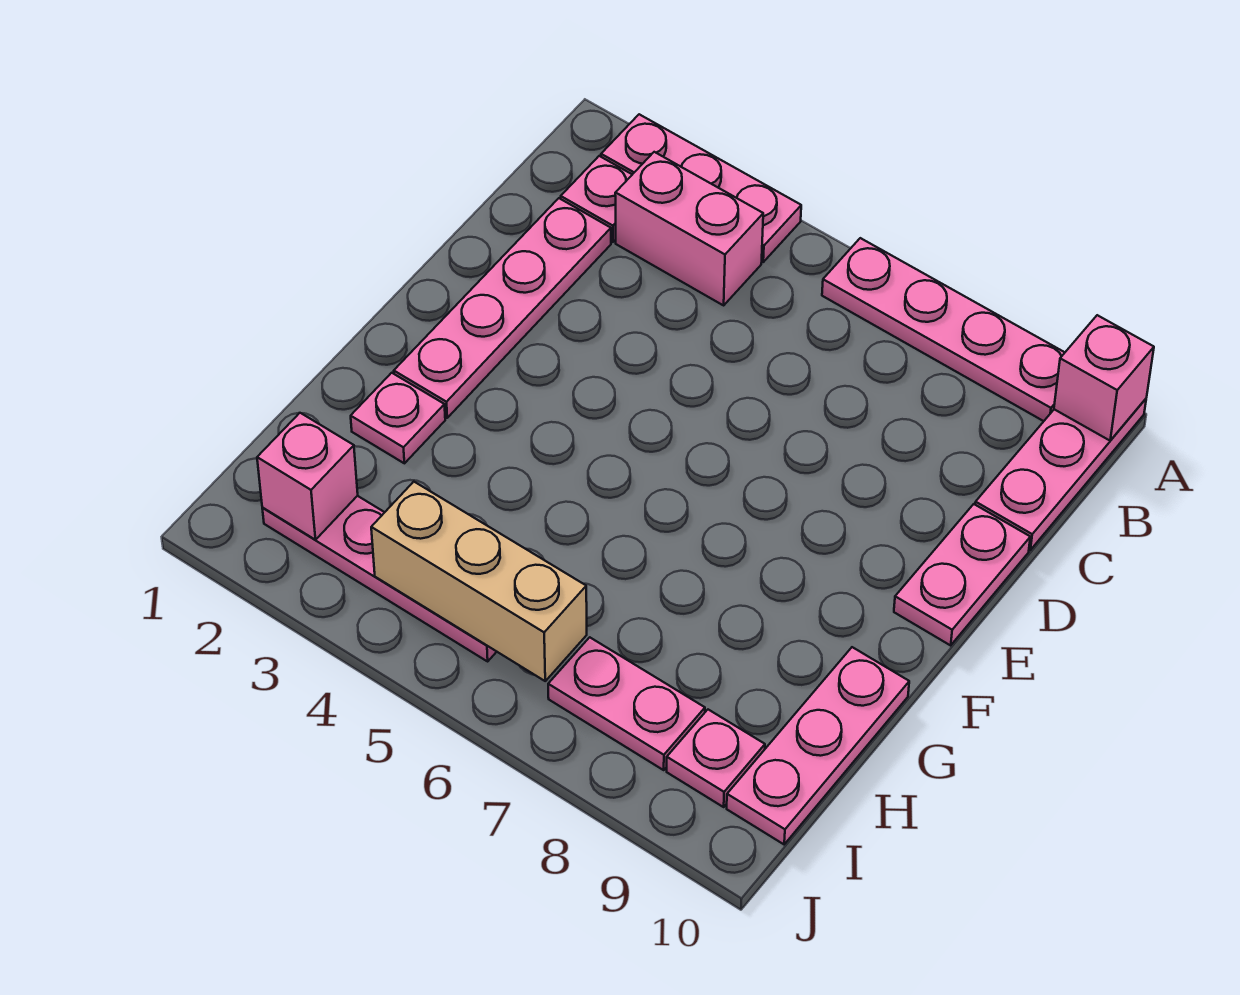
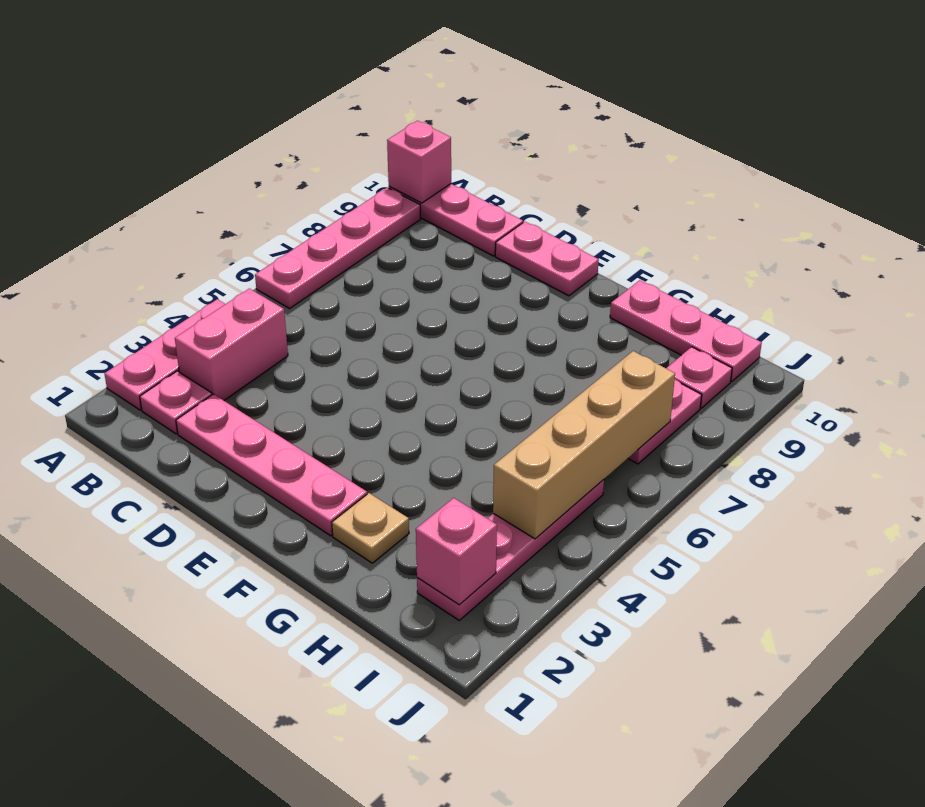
pink plate G2 level 1 -> tan plate G2 level 1
tan brick I4:I6 level 2 -> tan brick I4:I7 level 2

